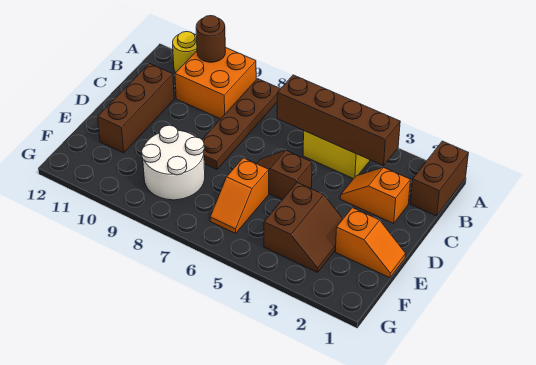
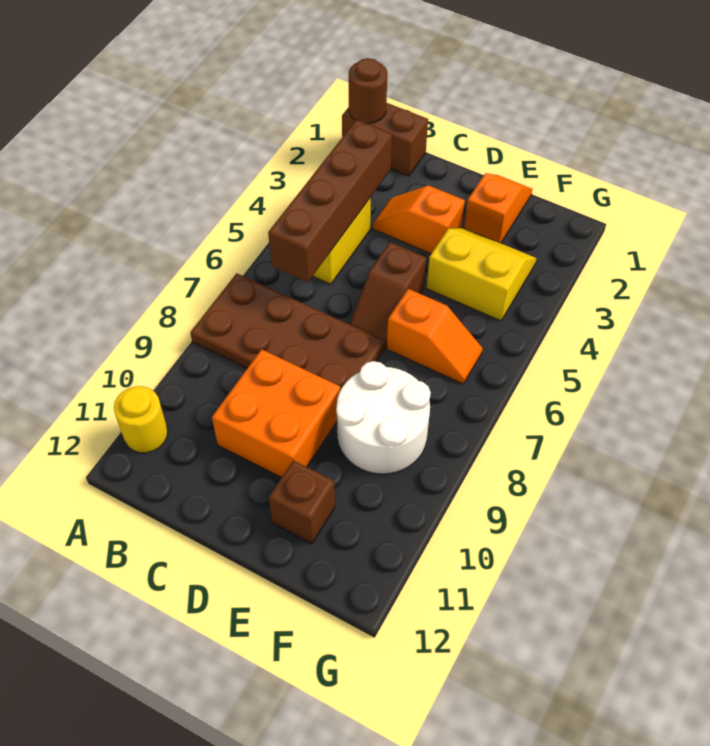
brown plate A8:D8 level 1 -> brown plate A7:D8 level 1
orange brick A9:B10 level 1 -> orange brick C9:D10 level 1
brown round brick A10 level 2 -> brown round brick A1 level 2
orange slope C2:C3 level 1 top 2 -> orange slope C3:D3 level 1 top D
brown brick C11:E11 level 1 -> brown brick E11 level 1
brown slope E3:F4 level 1 top 4 -> yellow slope E3:F4 level 1 top 4

